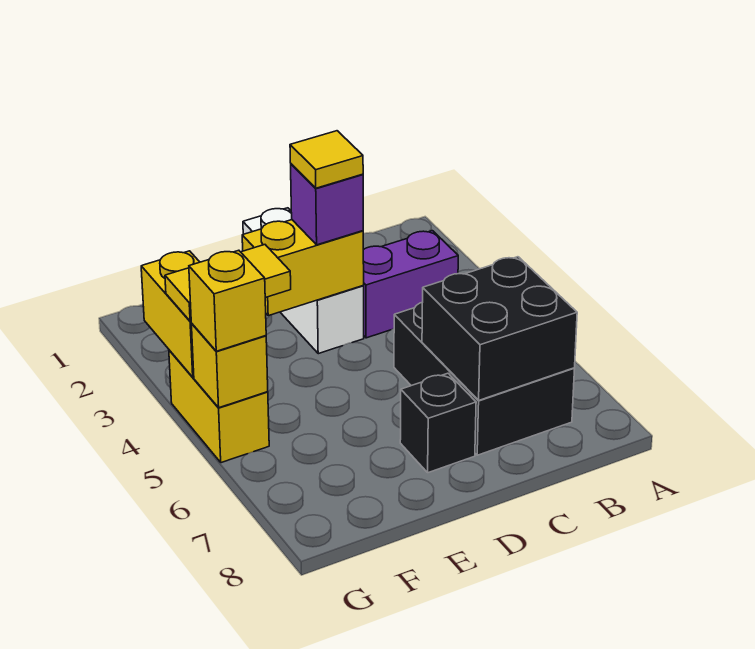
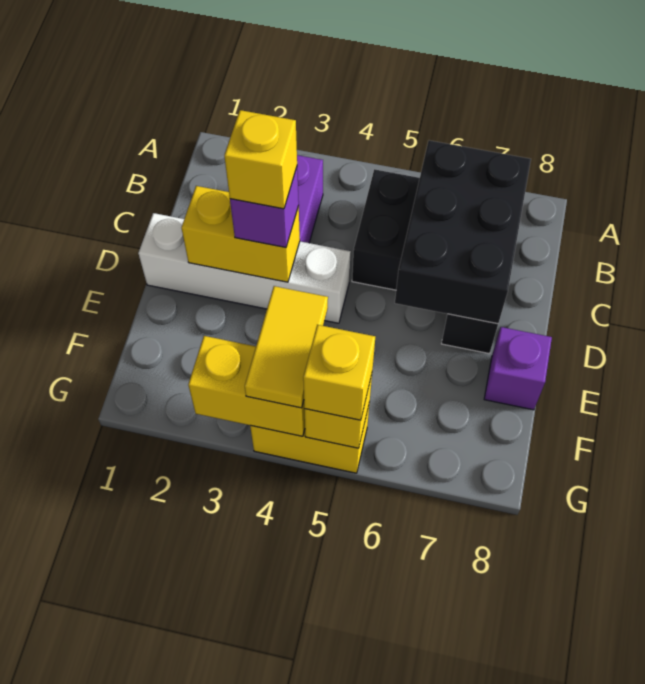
black brick B6:C7 level 2 -> black brick B6:D7 level 2
white brick D1:D3 level 1 -> white brick D1:D4 level 1
yellow brick D3:E3 level 2 -> yellow brick D2:D3 level 2
yellow tile D3 level 4 -> yellow brick D3 level 4
none -> purple brick E8 level 1

